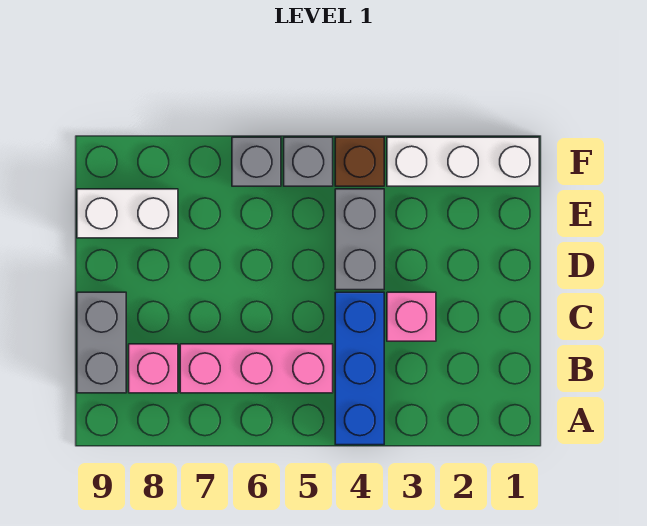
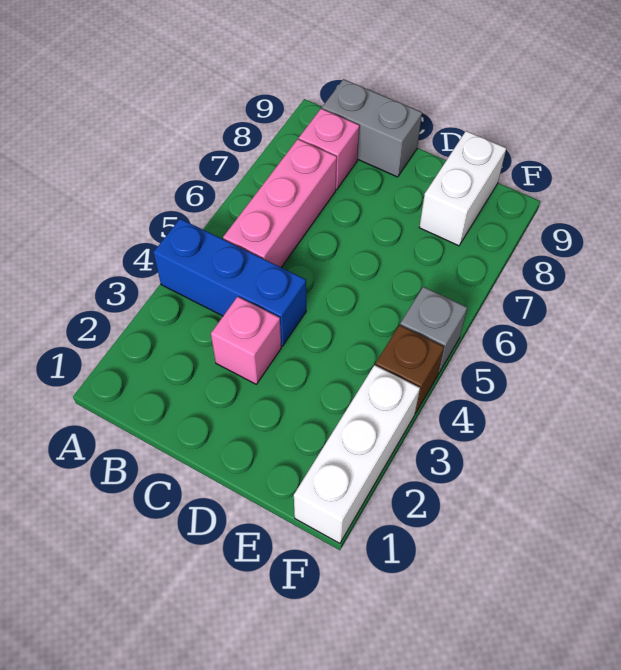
grey brick D4:E4 level 1 -> none
grey brick F6 level 1 -> none

